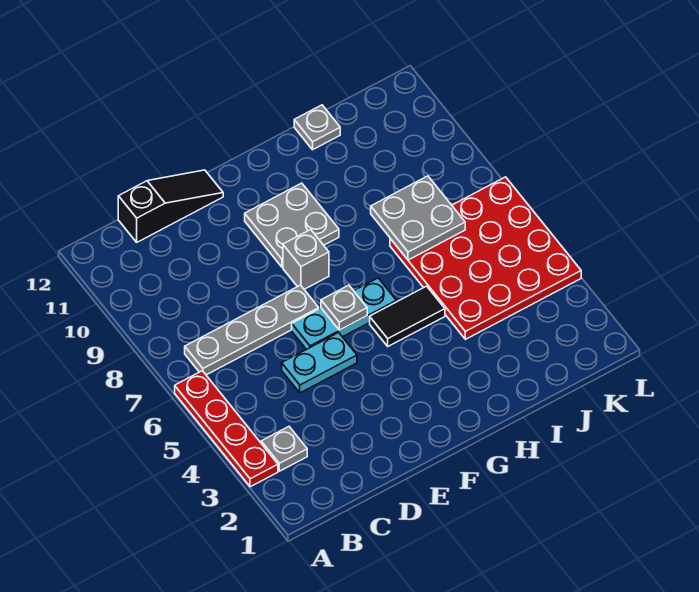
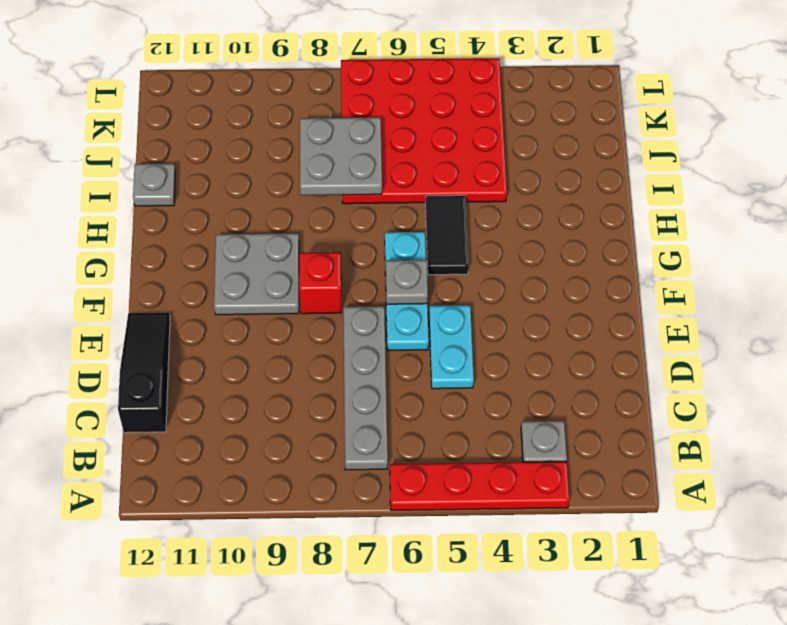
grey brick F8 level 1 -> red brick F8 level 1

